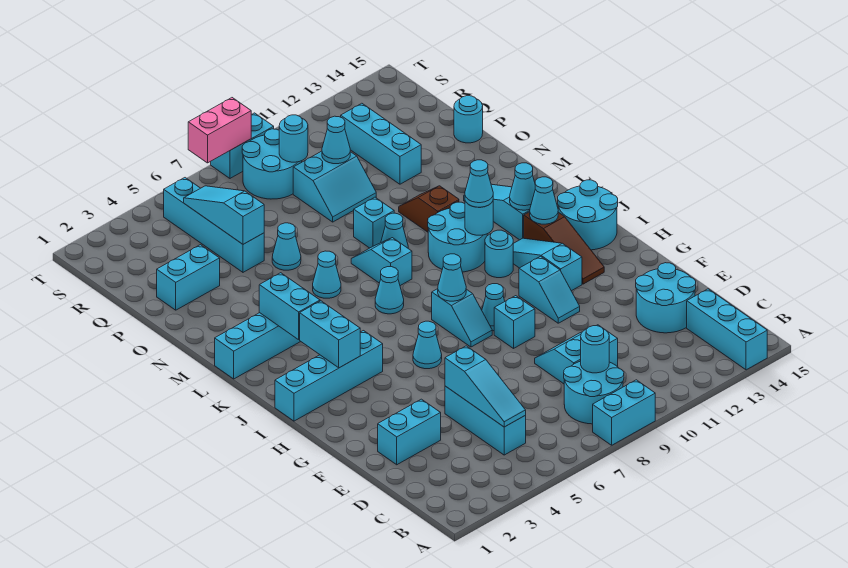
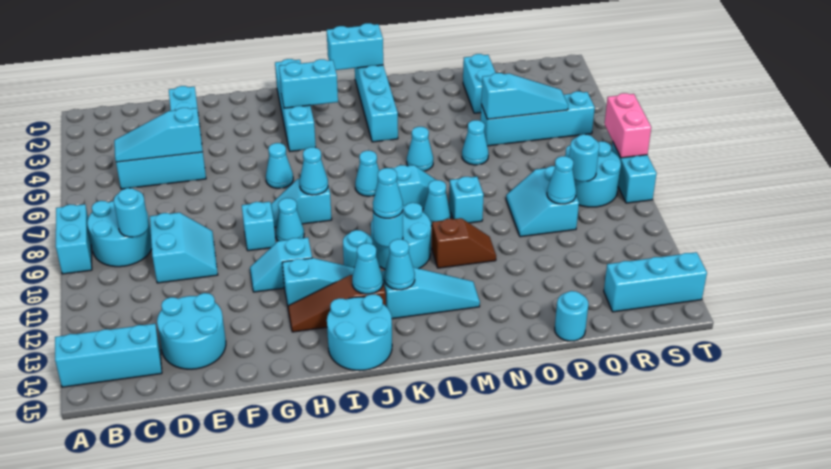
cyan brick K3:L3 level 2 -> cyan brick K1:L1 level 2
cyan brick P12:R12 level 1 -> cyan brick R14:T14 level 1

